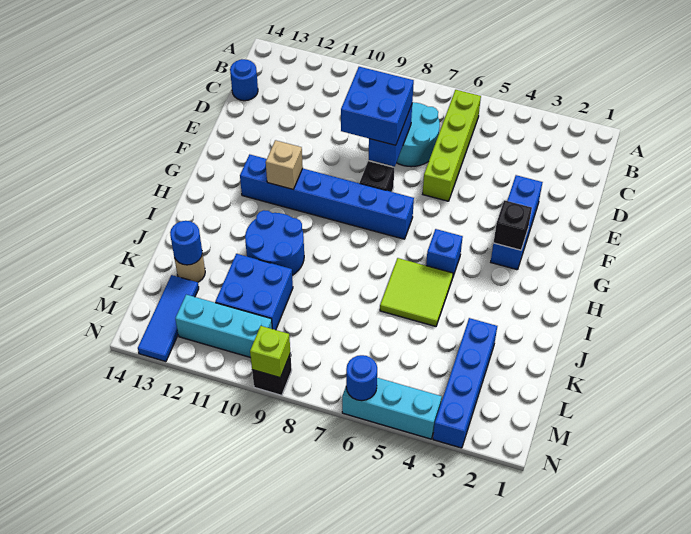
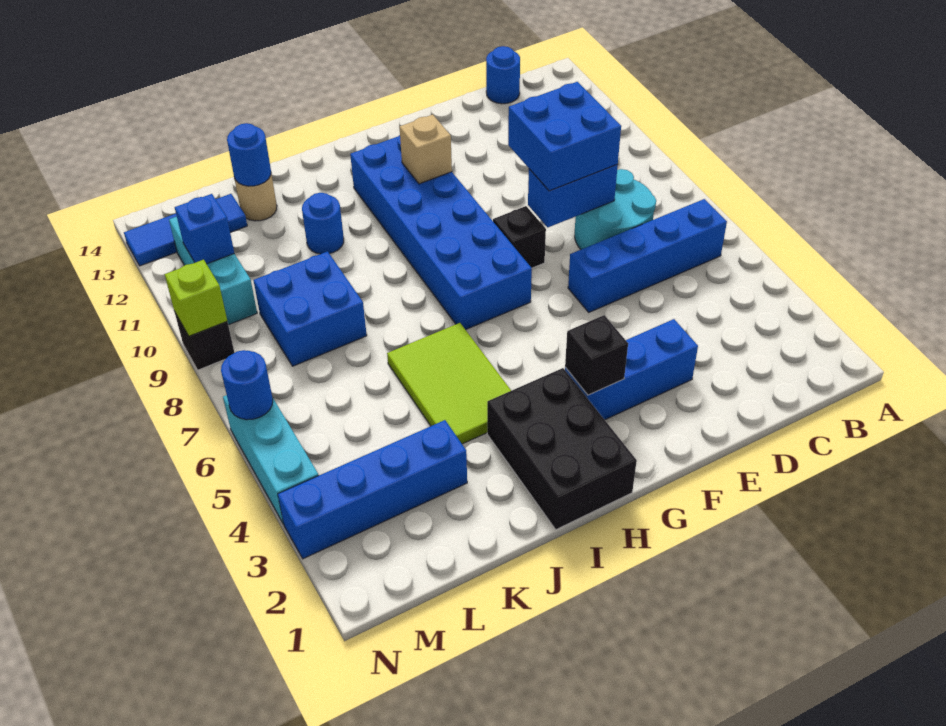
lime brick B6:E6 level 1 -> blue brick B6:E6 level 1
blue brick G7:G12 level 1 -> blue brick G7:H12 level 1
none -> black brick H1:I3 level 1
blue brick H5 level 1 -> blue brick M11 level 2
lime tile I5:J6 level 1 -> lime tile I4:J6 level 1
blue round brick I10:J11 level 1 -> blue round brick J11 level 1
blue brick K10:L11 level 1 -> blue brick K8:L9 level 1

